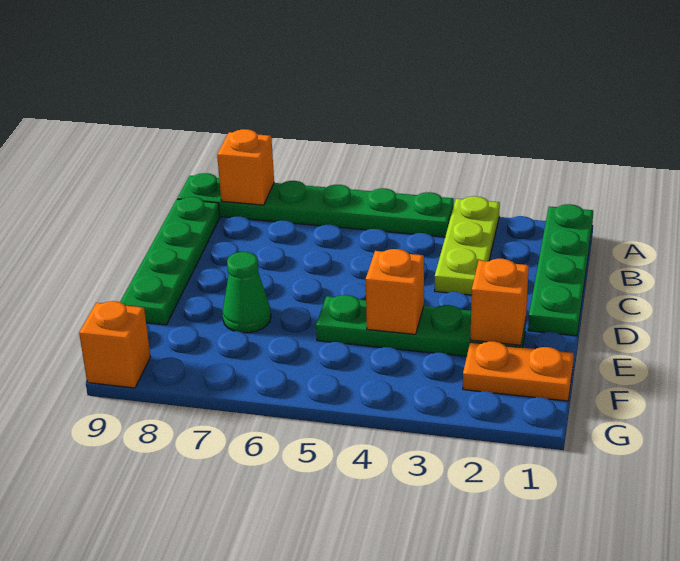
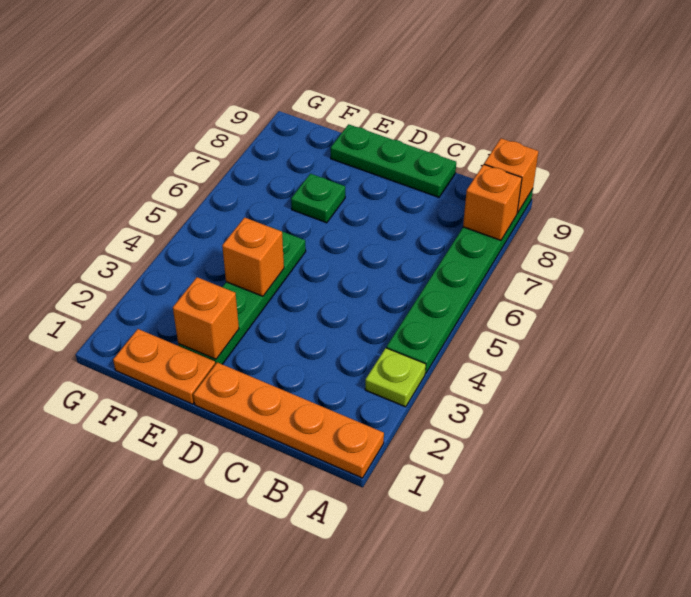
green plate A1:D1 level 1 -> orange plate A1:D1 level 1
lime plate A3:C3 level 1 -> lime plate A3 level 1
green plate B9:E9 level 1 -> green plate C9:E9 level 1
green cone E7 level 1 -> green plate E7 level 1
orange plate F1:F2 level 1 -> orange plate E1:F1 level 1
orange brick G9 level 1 -> orange brick A9 level 2

